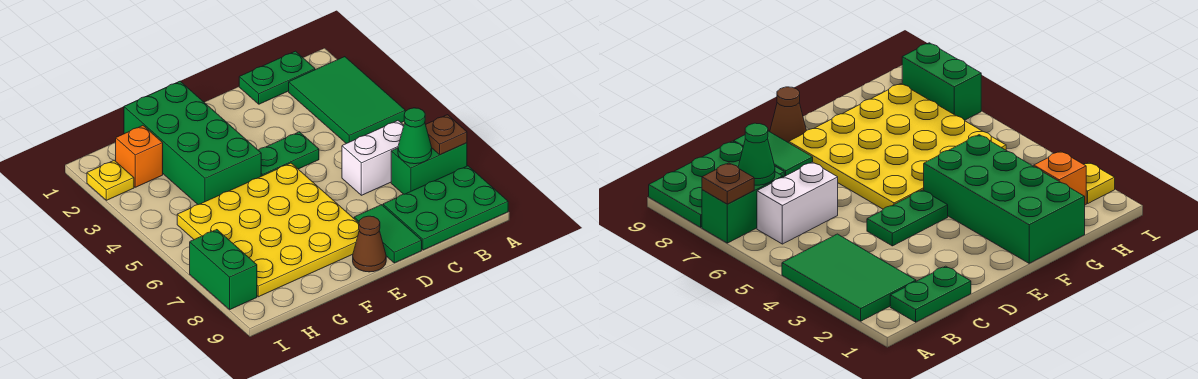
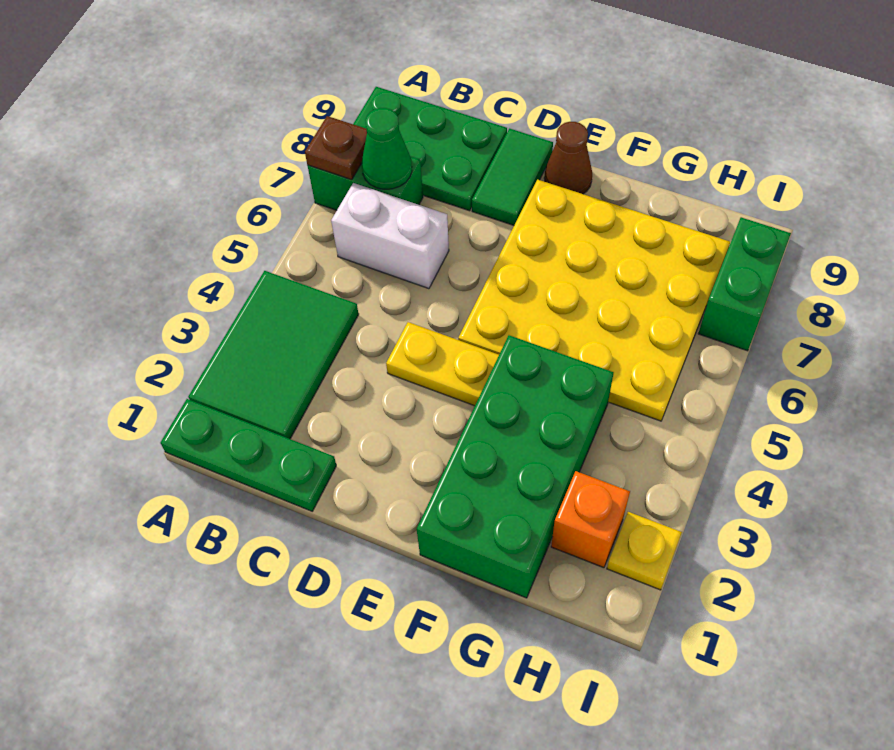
green plate B1:C1 level 1 -> green plate A1:C1 level 1
green plate D4:E4 level 1 -> yellow plate D4:E4 level 1

